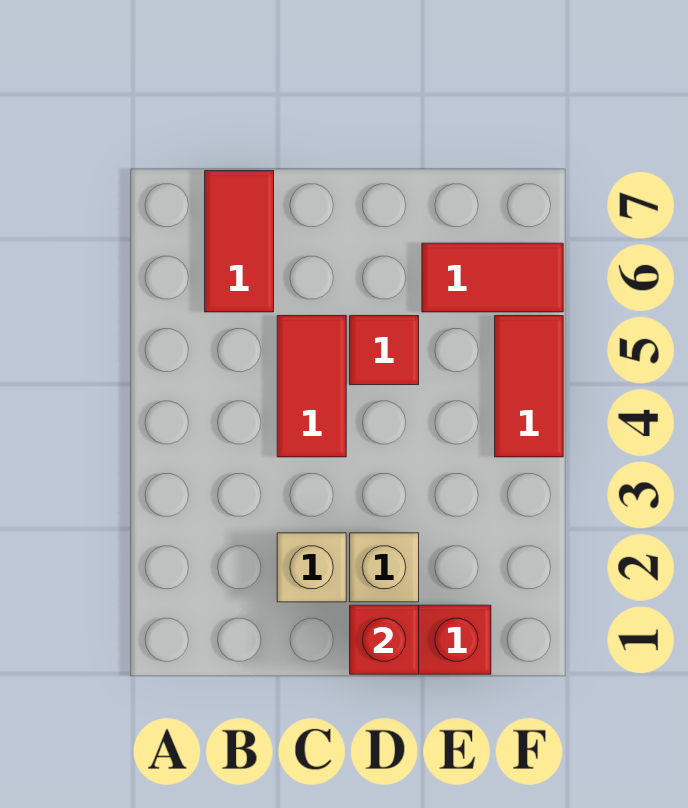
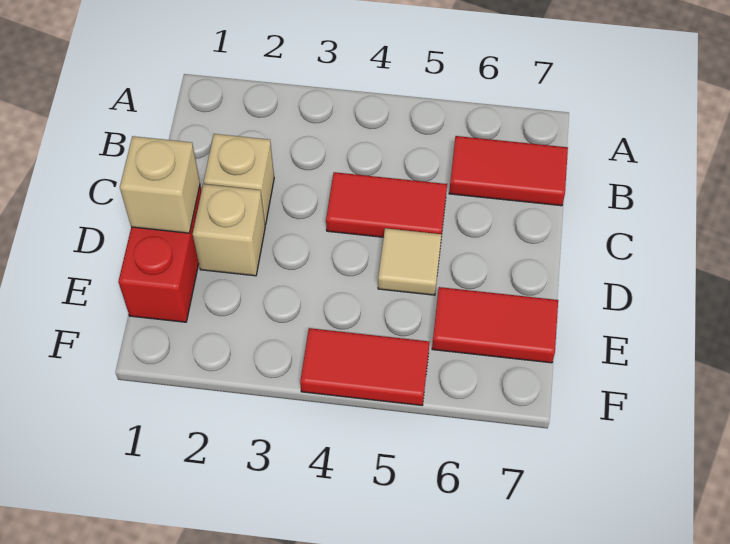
red brick D1 level 2 -> tan brick D1 level 2
red tile D5 level 1 -> tan tile D5 level 1
red tile E6:F6 level 1 -> red tile E6:E7 level 1

